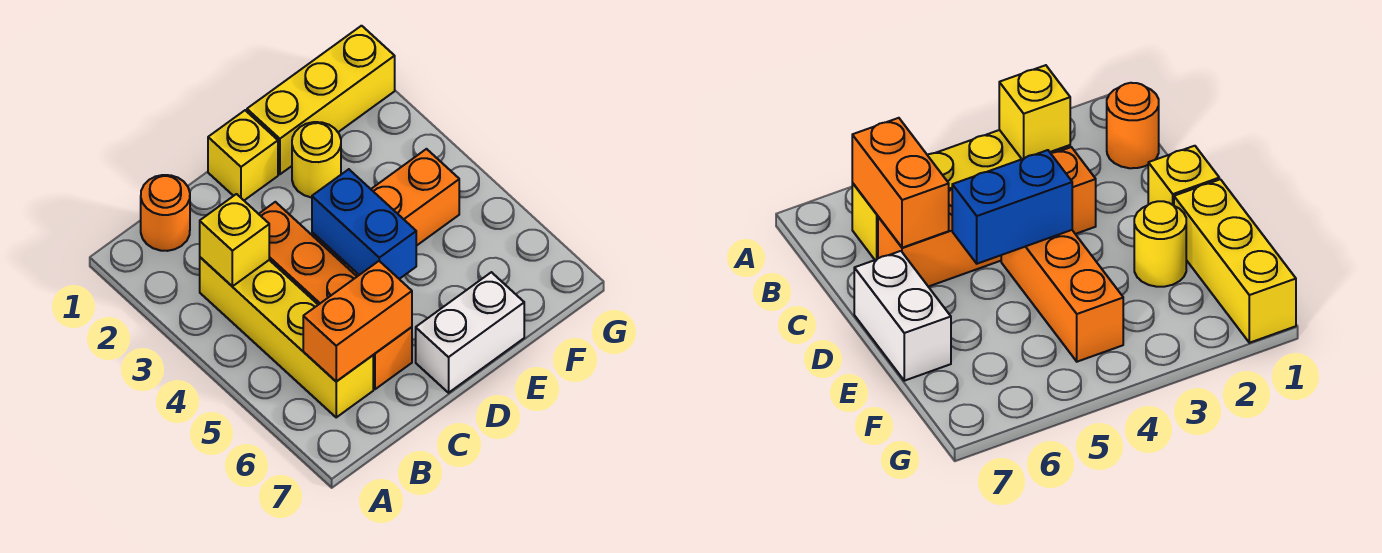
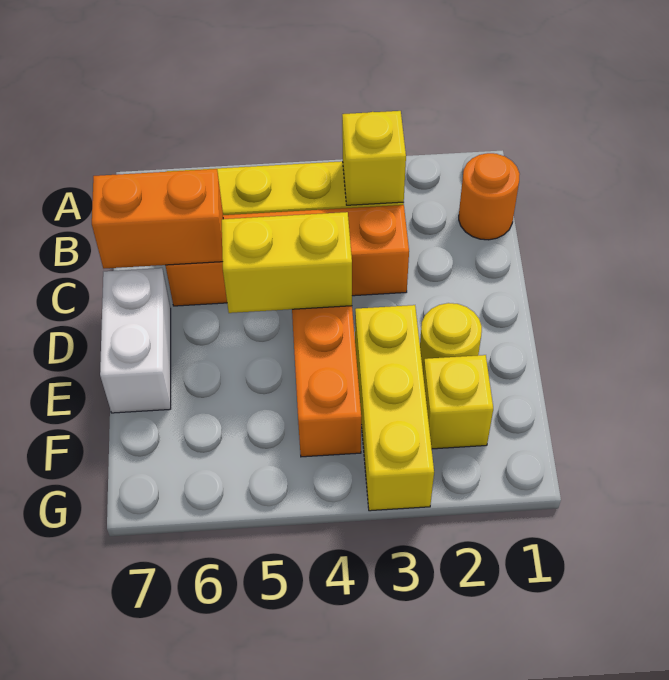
orange brick B6:C6 level 2 -> orange brick C6:C7 level 2
yellow brick D1 level 1 -> yellow brick F2 level 1
blue brick D4:D5 level 2 -> yellow brick D4:D5 level 2
yellow brick E1:G1 level 1 -> yellow brick E3:G3 level 1

